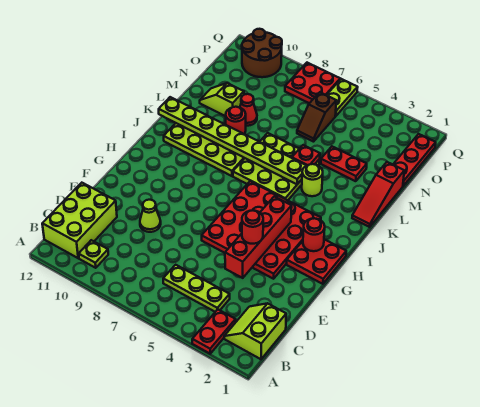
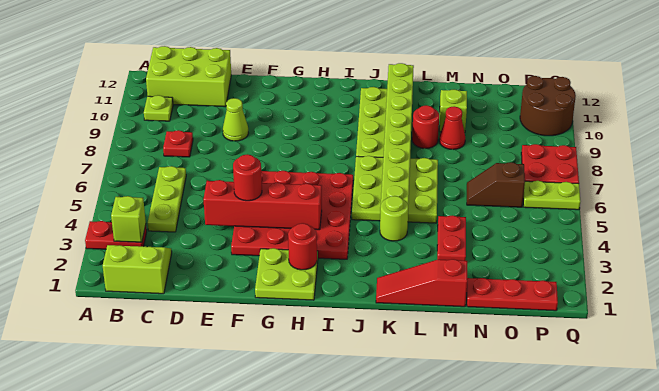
none -> lime brick B3 level 2
red plate G1:H2 level 1 -> lime plate G1:H2 level 1
red plate L5 level 2 -> red plate C8 level 1

